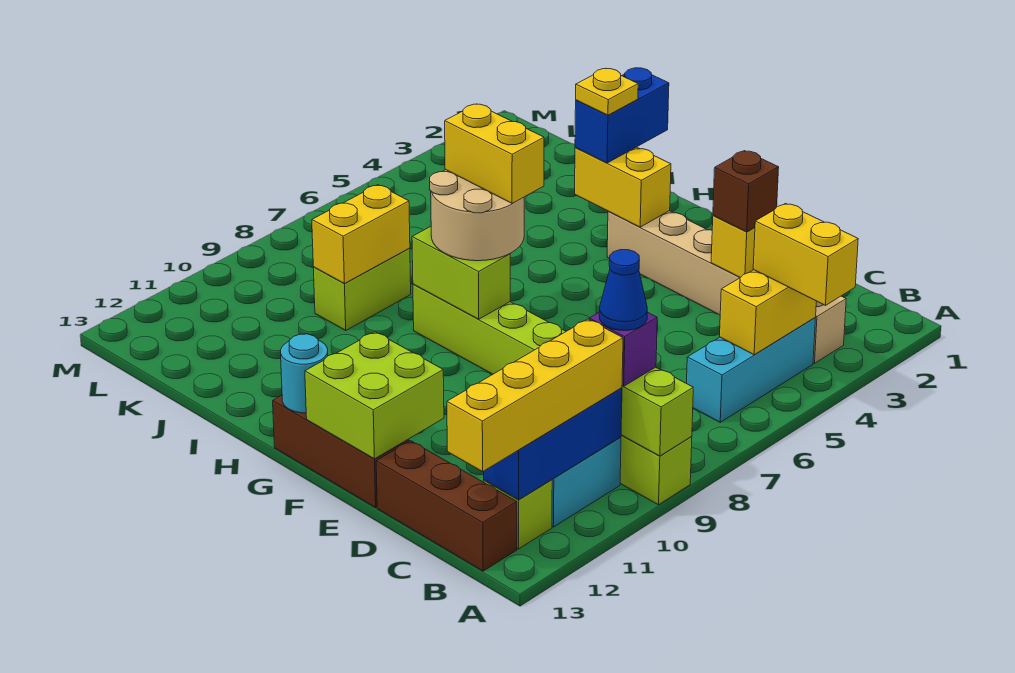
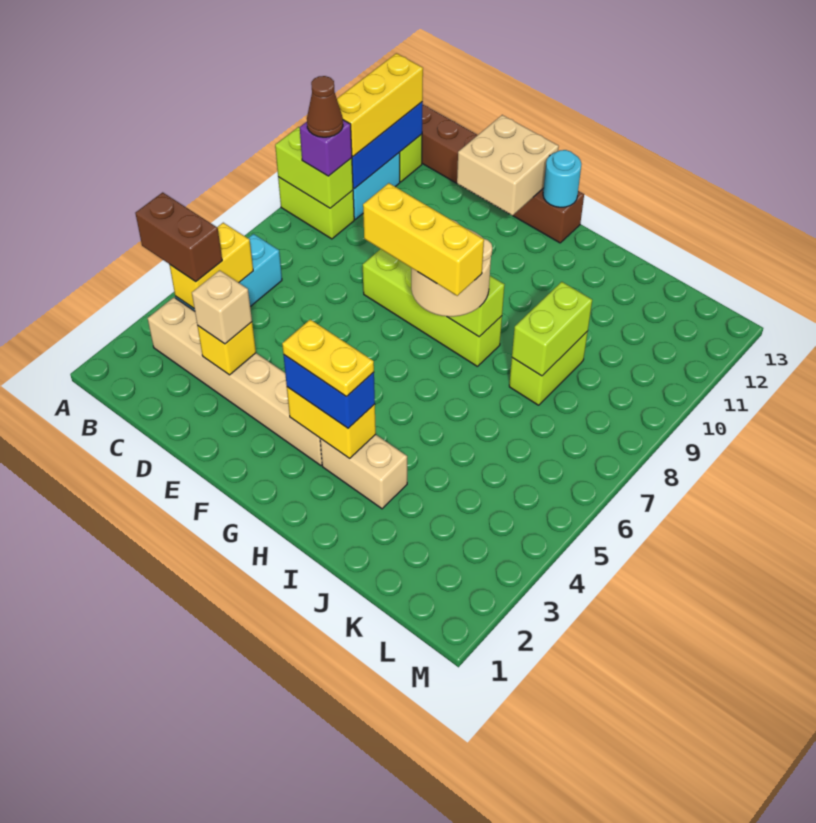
yellow brick A4:B4 level 3 -> brown brick A4:B4 level 3
blue cone B9 level 4 -> brown cone B9 level 4
yellow brick B10:B13 level 3 -> yellow brick B10:B12 level 3
brown brick D3 level 3 -> tan brick D3 level 3
lime brick E12:F13 level 2 -> tan brick E12:F13 level 2
yellow brick G7:H7 level 4 -> yellow brick F7:H7 level 4
blue brick H2:H3 level 3 -> blue brick G3:H3 level 3
none -> tan brick H3:I3 level 1
yellow plate H3 level 4 -> yellow plate G3:H3 level 4
yellow brick J8:J9 level 2 -> lime brick J8:J9 level 2

